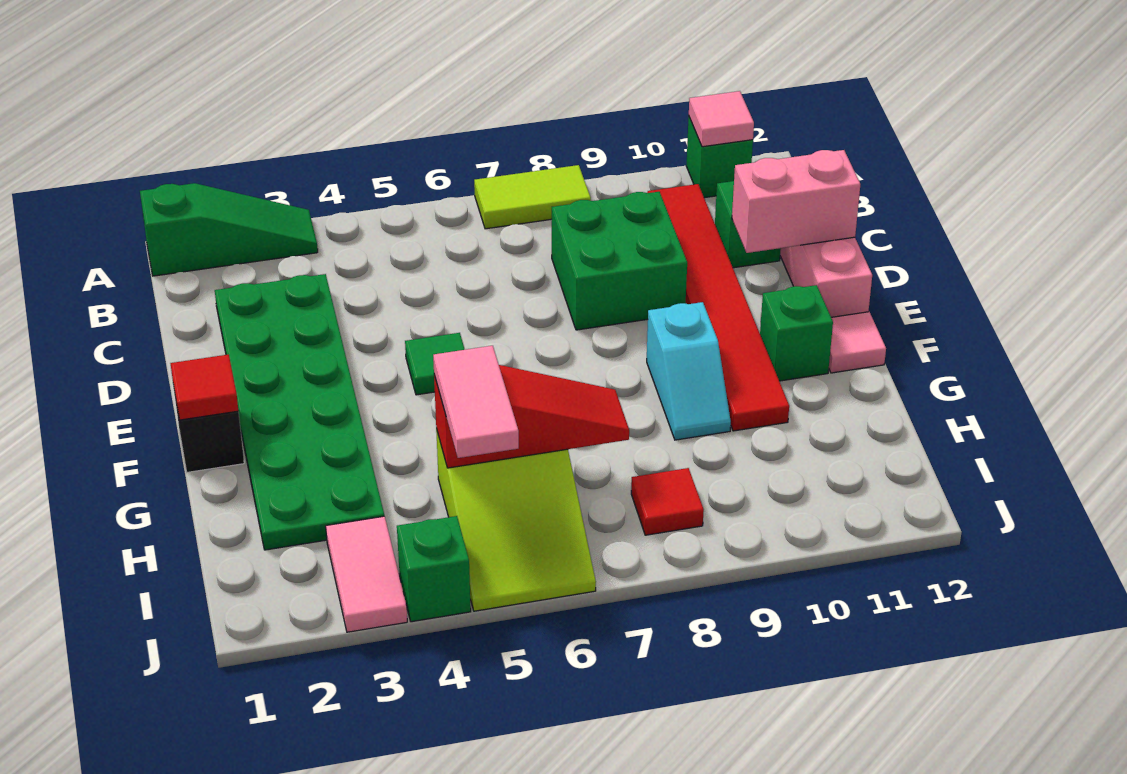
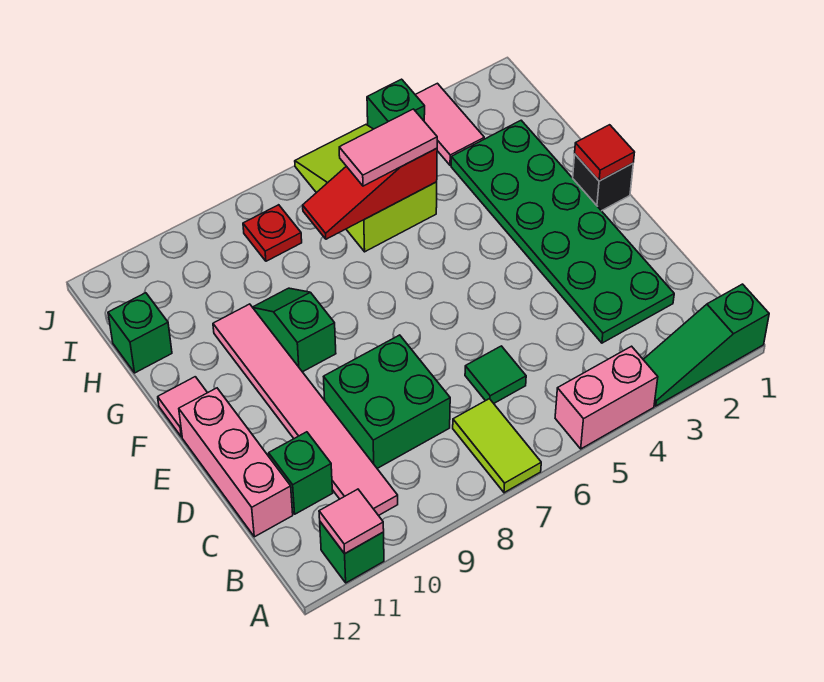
lime tile A7:A8 level 1 -> lime tile A7:B7 level 1
red tile B10:G10 level 1 -> pink tile B10:G10 level 1
pink brick D11:D12 level 2 -> pink brick A4:A5 level 1
green tile E5 level 1 -> green tile C6 level 1
cyan slope F9:G9 level 1 top F -> green slope F9:G9 level 1 top F
green brick F11 level 1 -> green brick H12 level 1
pink tile H5:I5 level 3 -> pink tile H5:H6 level 3
red tile I8 level 1 -> red plate I8 level 1

